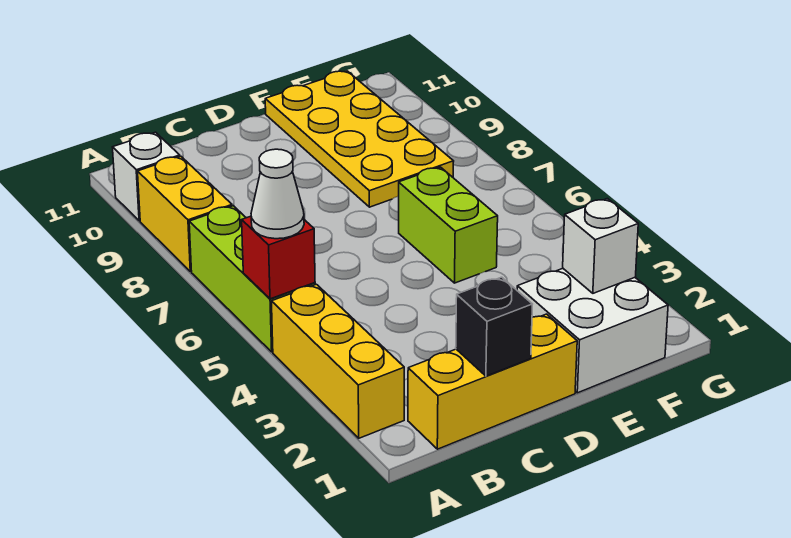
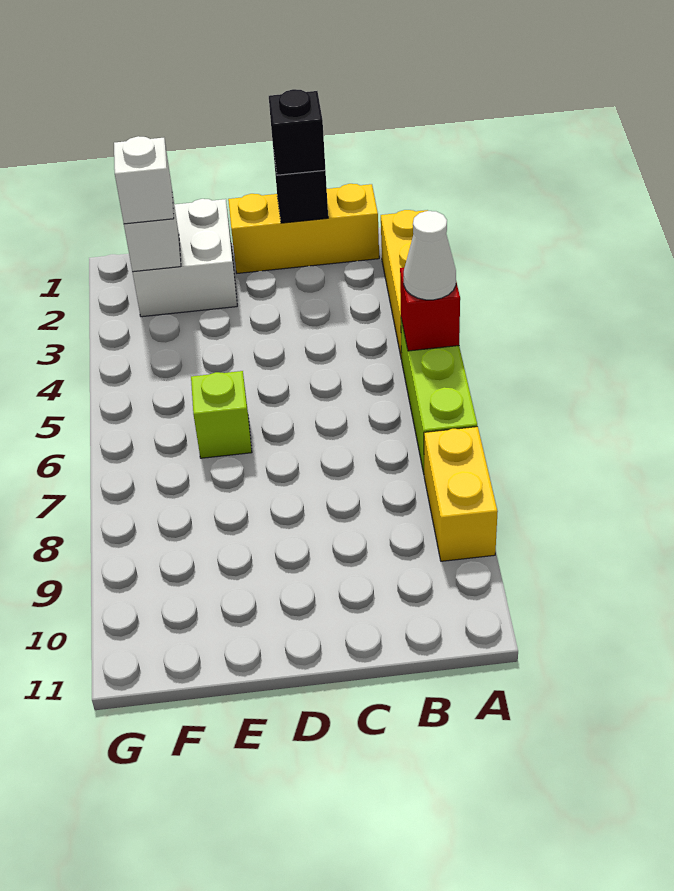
white brick A10 level 1 -> white brick F2 level 3
none -> black brick C1 level 3
lime brick E5:E6 level 1 -> lime brick E6 level 1
yellow plate E8:F11 level 1 -> none

